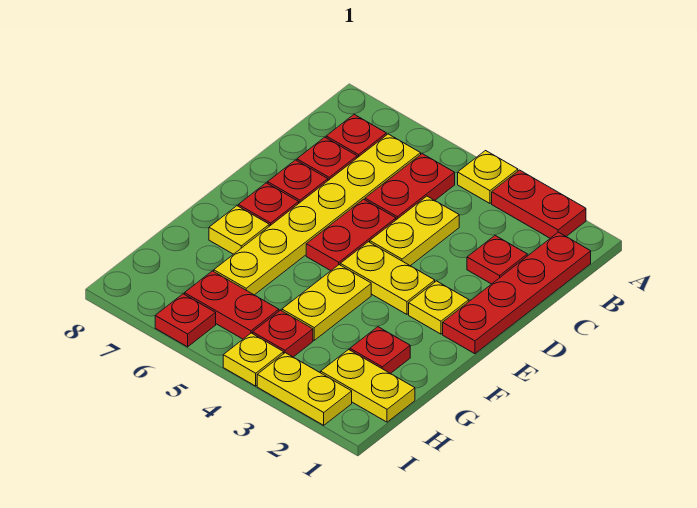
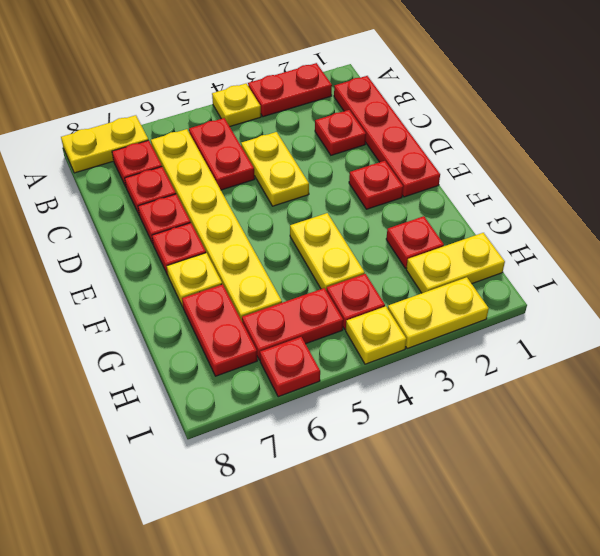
red plate D5:E5 level 1 -> red plate G7:H7 level 1
yellow plate E2 level 1 -> red plate E2 level 1
yellow plate E3:E4 level 1 -> yellow plate A7:A8 level 1

